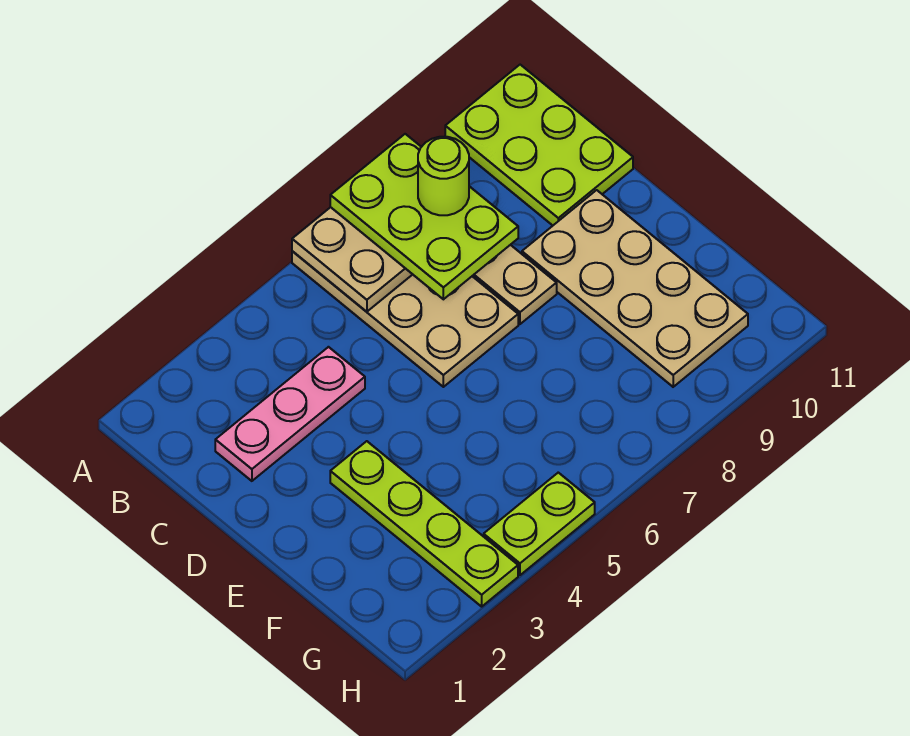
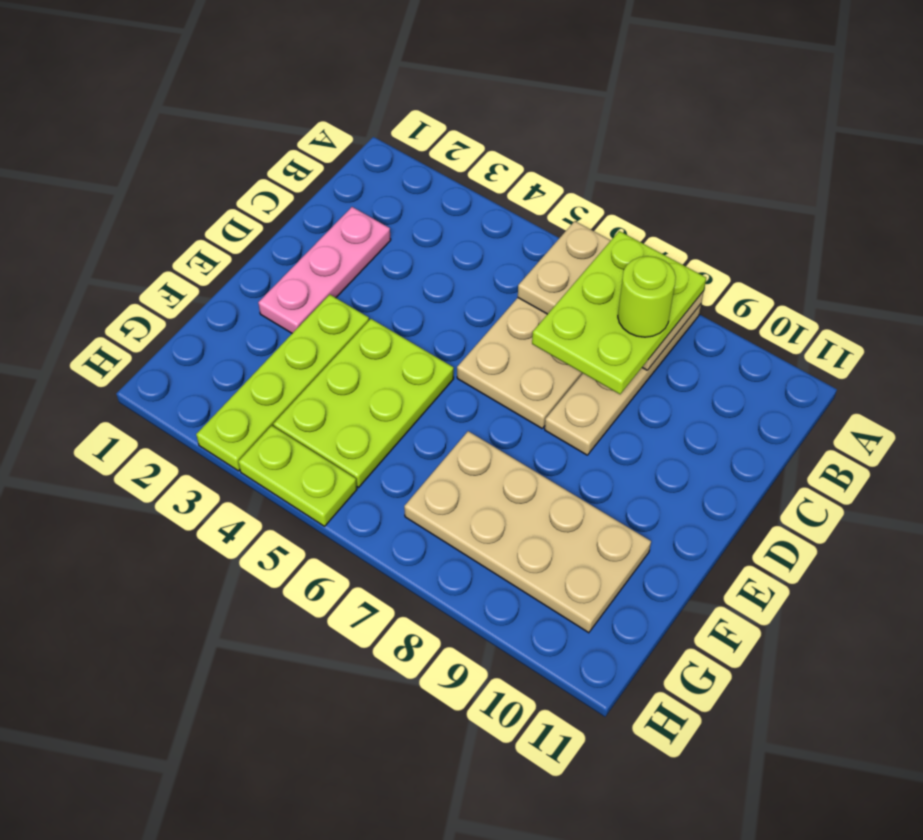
lime plate A10:C11 level 1 -> lime plate E4:G5 level 1
pink plate C2:C4 level 1 -> pink plate C2:E2 level 1
tan plate D9:G10 level 1 -> tan plate F7:G10 level 1

